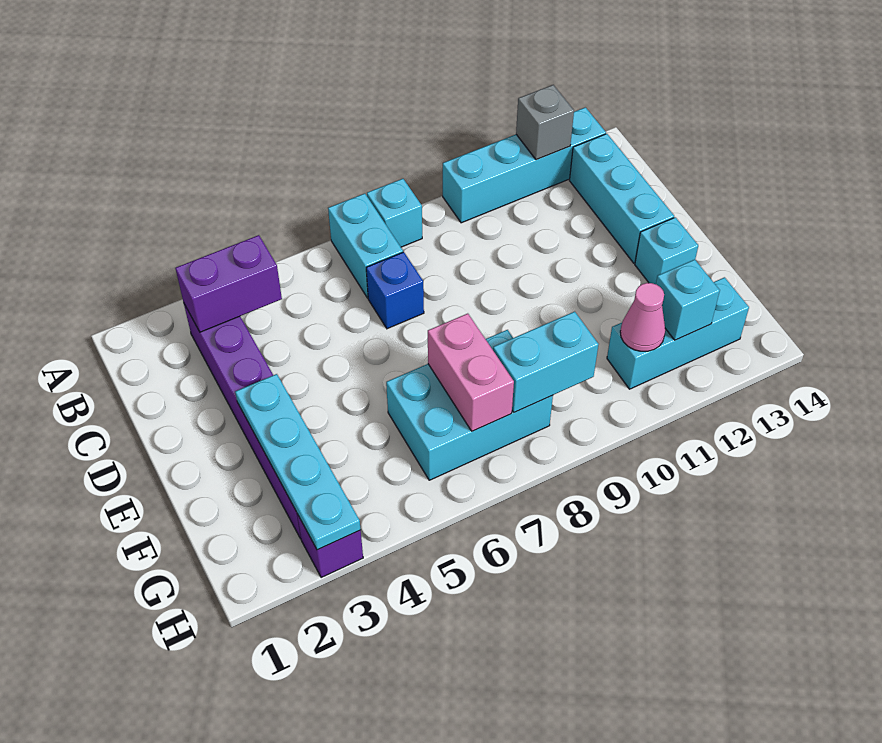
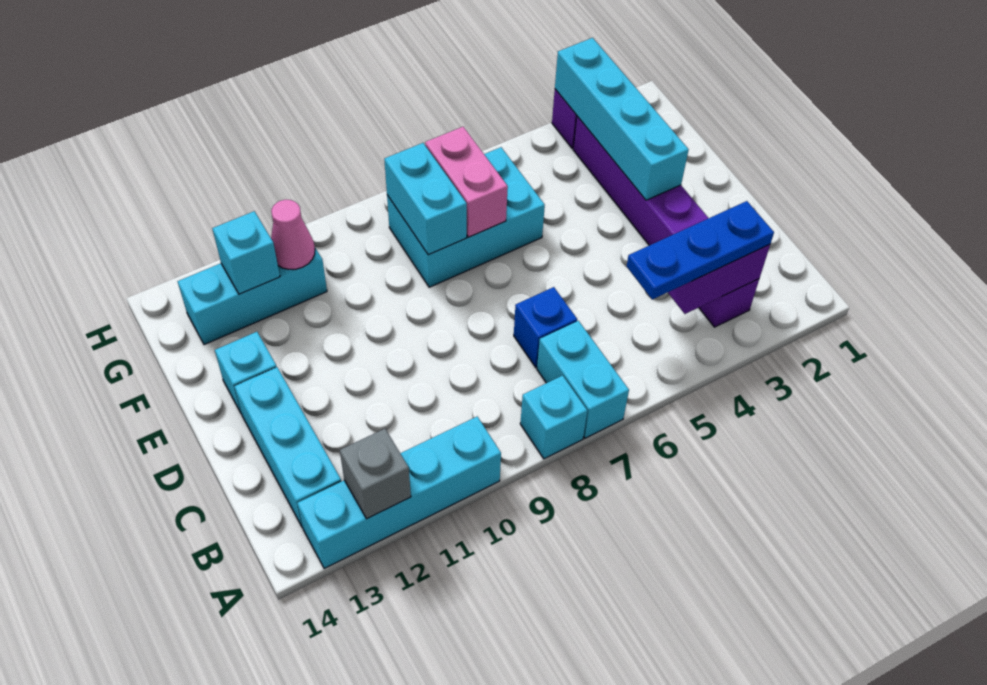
none -> blue plate B3:B5 level 3
cyan plate E3:H3 level 2 -> cyan brick E3:H3 level 2
cyan brick G8:G9 level 2 -> cyan brick F8:G8 level 2

